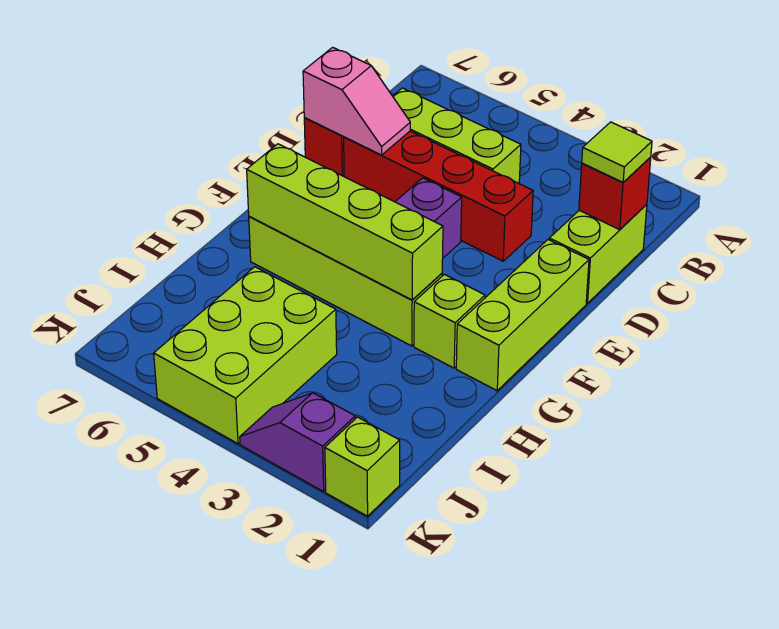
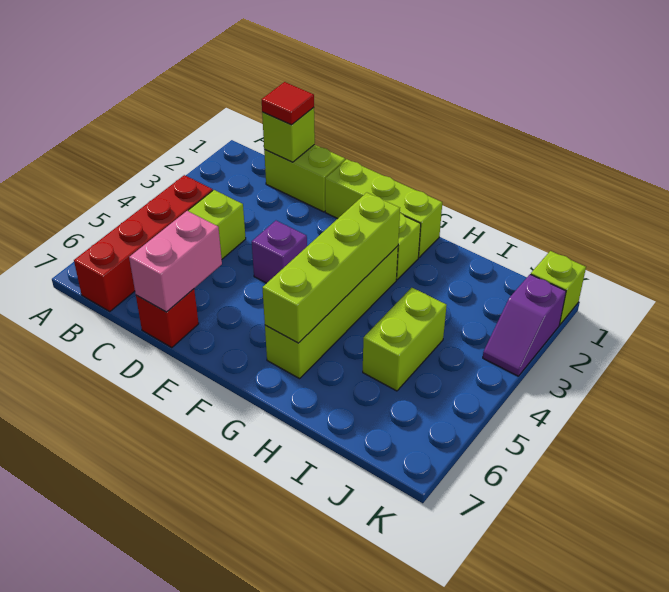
red brick C1 level 2 -> lime brick C1 level 2
lime tile C1 level 3 -> red tile C1 level 3
red brick D3:D6 level 1 -> red brick B4:B7 level 1
pink slope D6:D7 level 2 top 7 -> pink brick D6:D7 level 2
lime brick I4:K5 level 1 -> lime brick I4:I5 level 1

